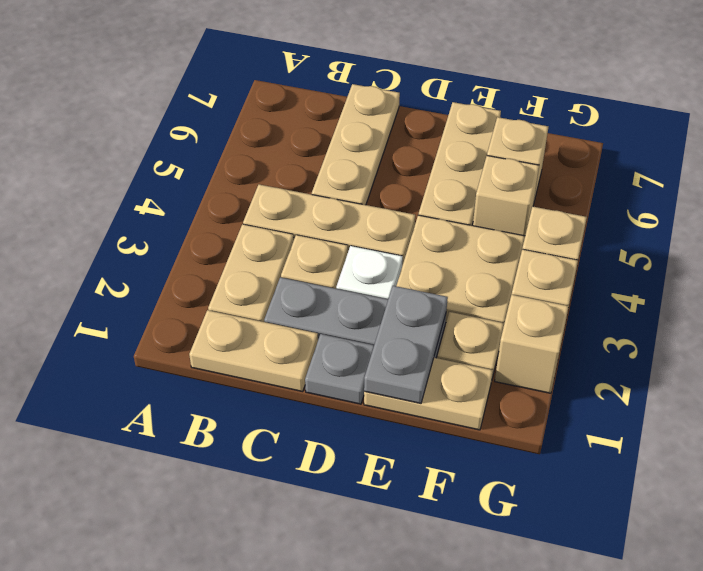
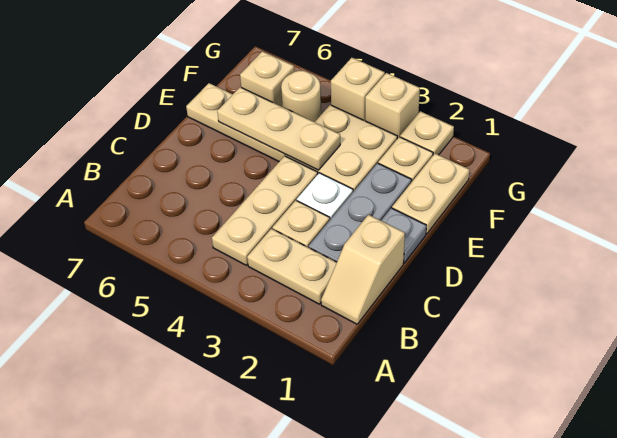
tan plate B1:C1 level 1 -> tan slope B1:C1 level 1 top C
tan plate C5:C7 level 1 -> tan plate E4:E6 level 2
grey plate E1:E2 level 2 -> none
tan brick F5 level 1 -> tan round brick F5 level 1
tan brick G2 level 1 -> tan plate G2 level 1

